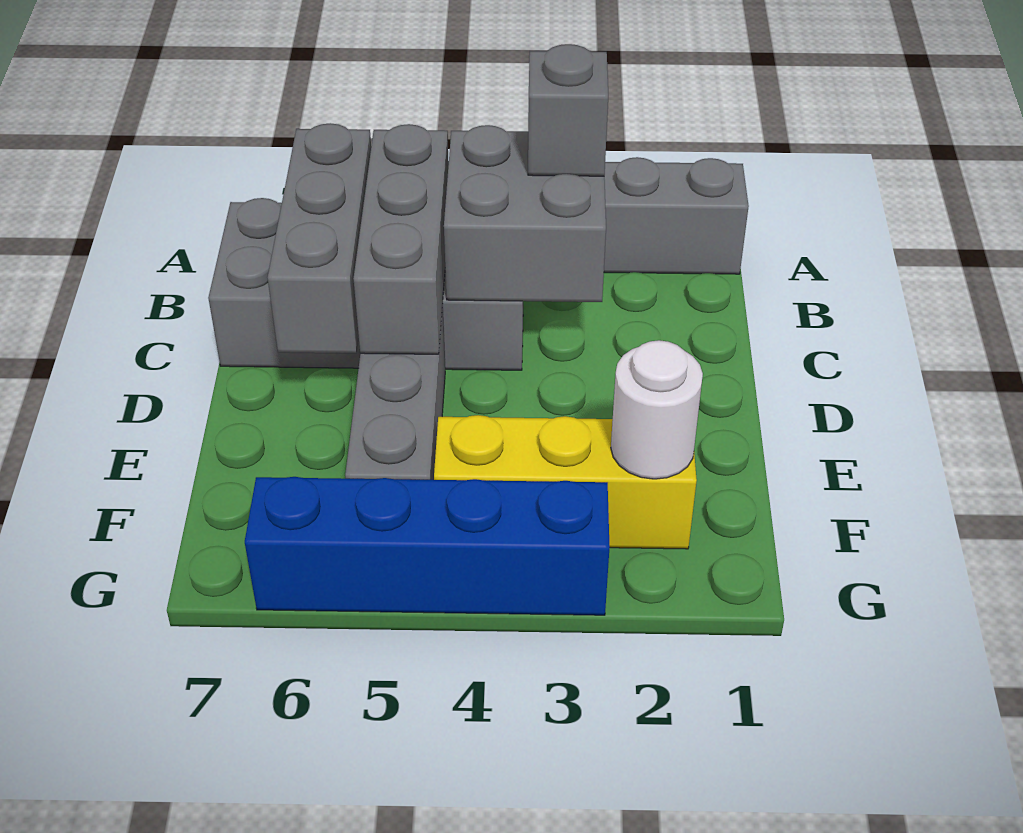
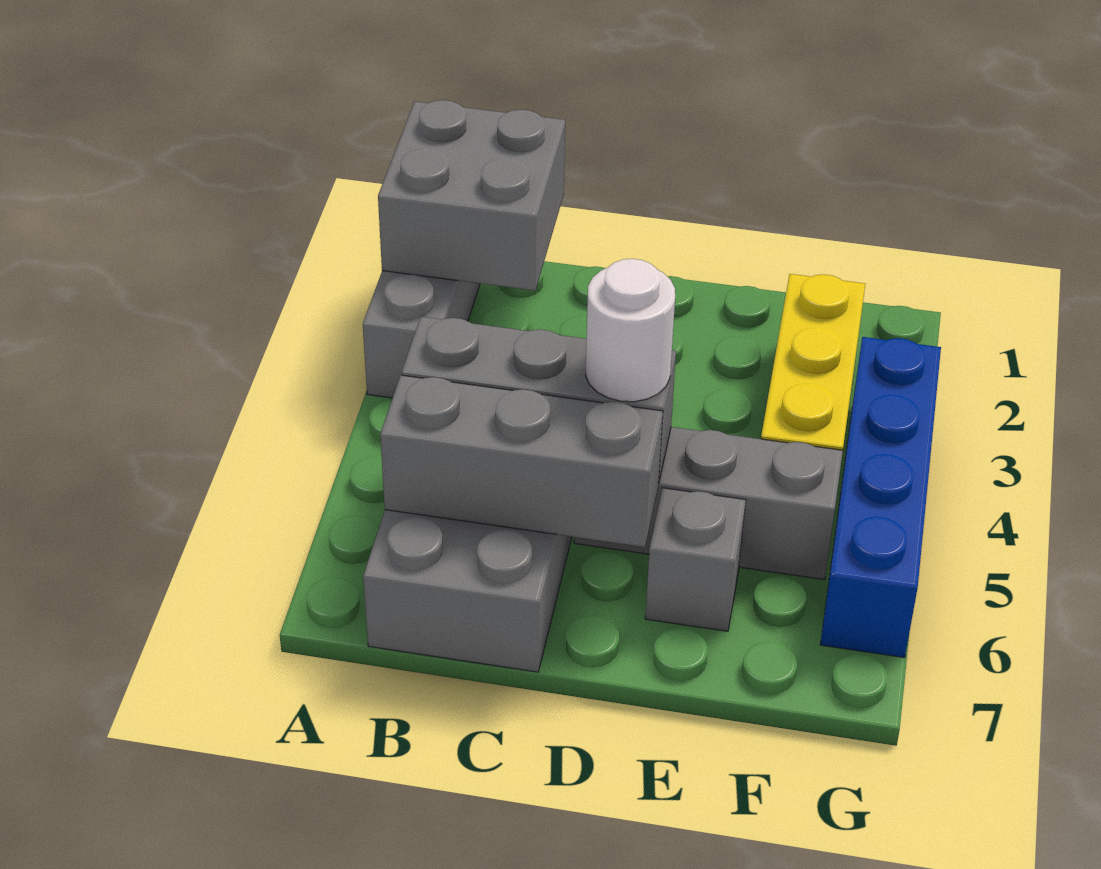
grey brick B3:C4 level 2 -> grey brick A1:B2 level 2
grey brick B3 level 3 -> grey brick E6 level 1
white round brick F2 level 2 -> white round brick D5 level 3

